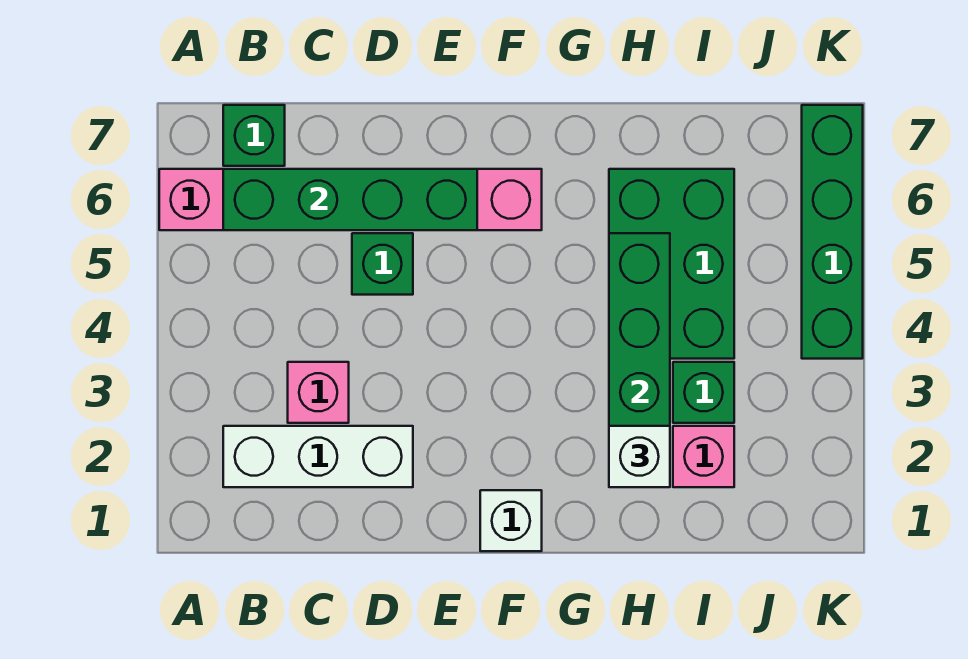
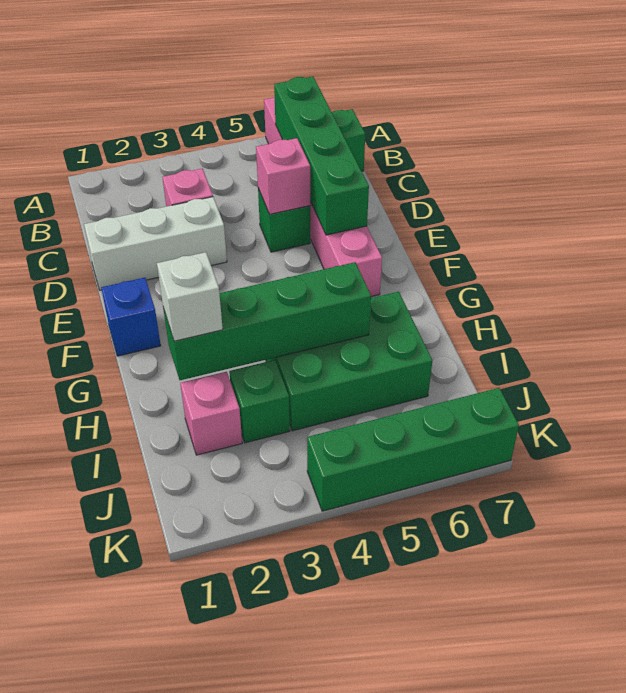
white brick B2:D2 level 1 -> white brick D1:D3 level 1
none -> pink brick D5 level 2
white brick F1 level 1 -> blue brick F1 level 1

